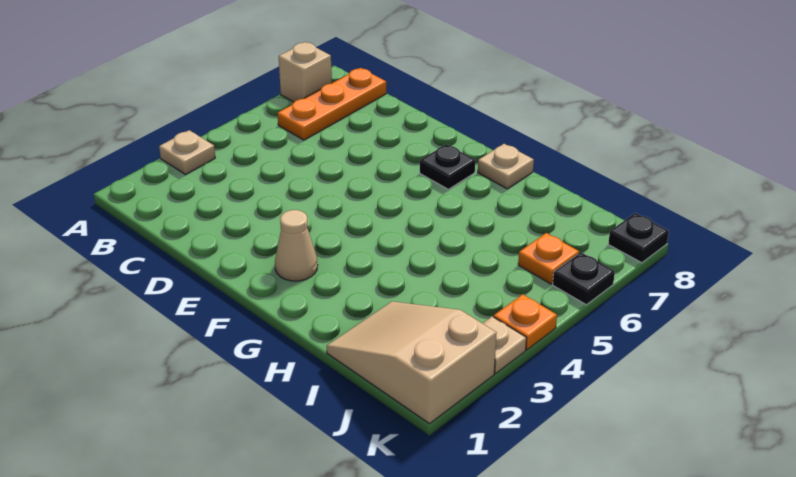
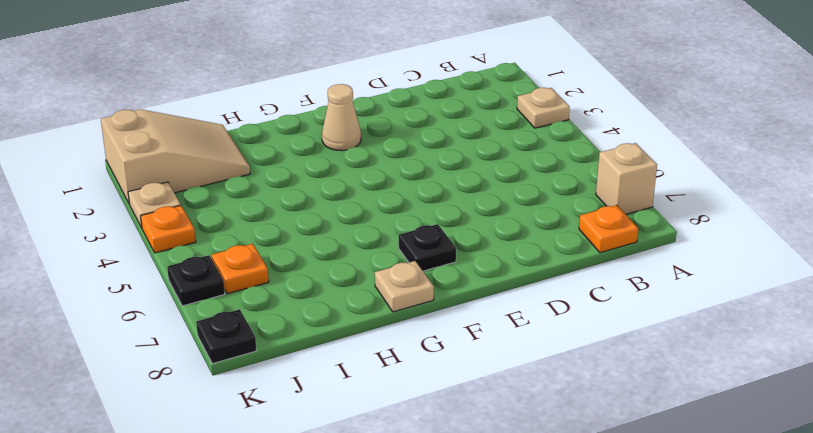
orange plate B6:B8 level 1 -> orange plate B8 level 1

